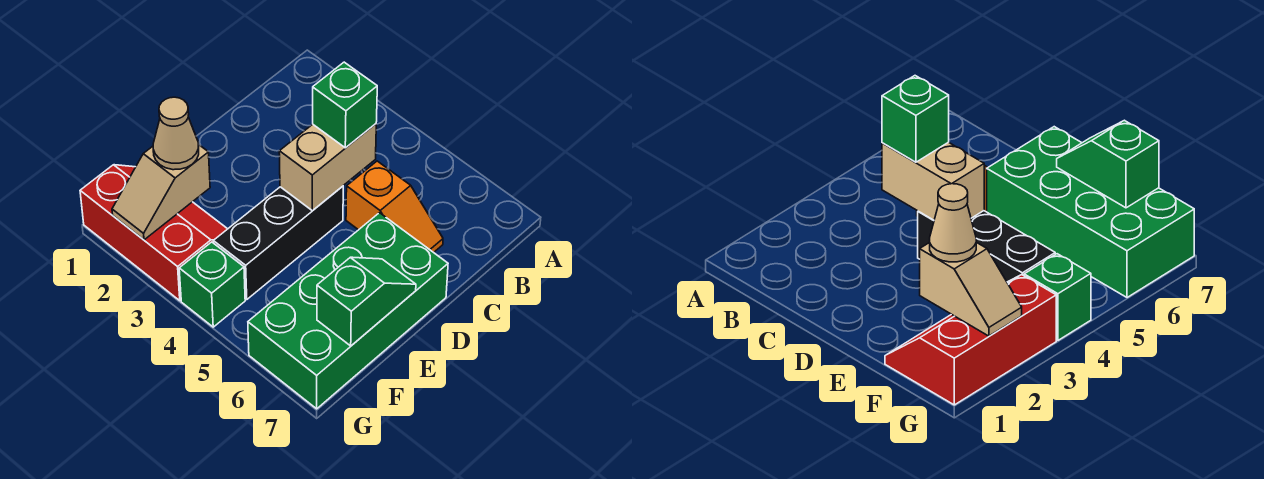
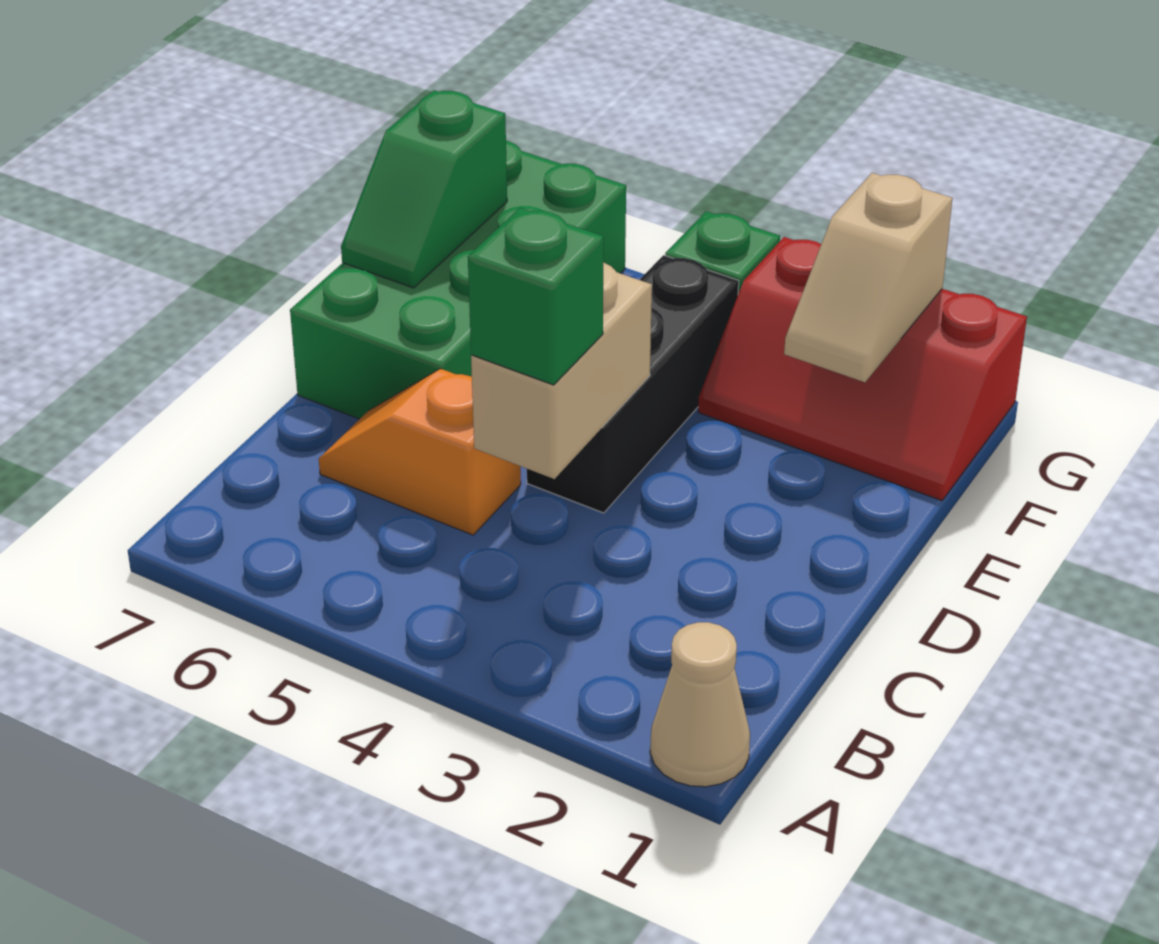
tan slope F2:G2 level 2 top F -> tan slope F2:G2 level 2 top G
tan cone F2 level 3 -> tan cone A1 level 1

